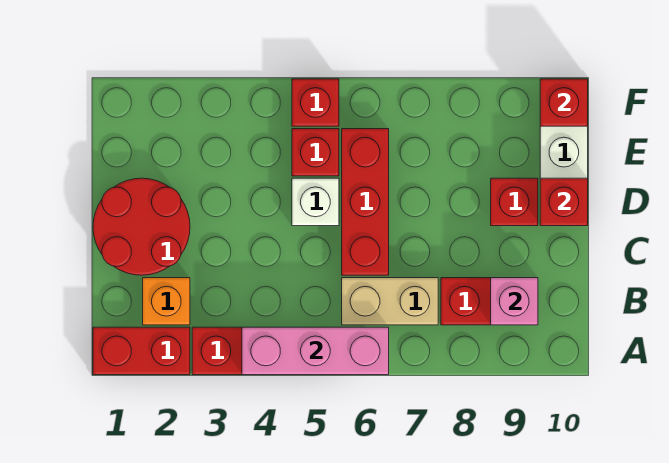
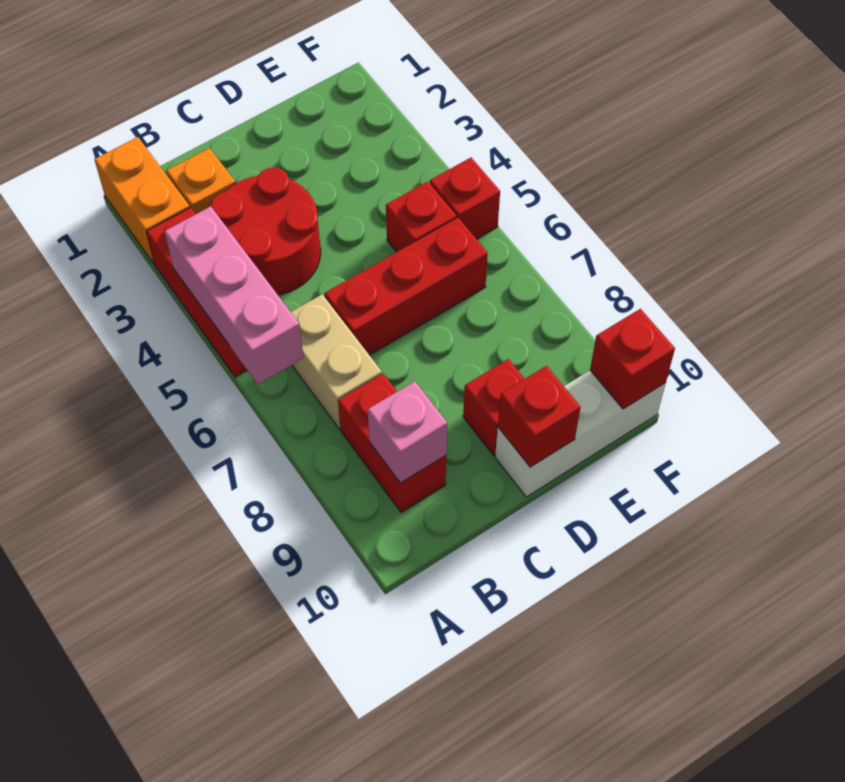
red brick A1:A2 level 1 -> orange brick A1:A2 level 1
red round brick C1:D2 level 1 -> red round brick B3:C4 level 1
white brick D5 level 1 -> none

